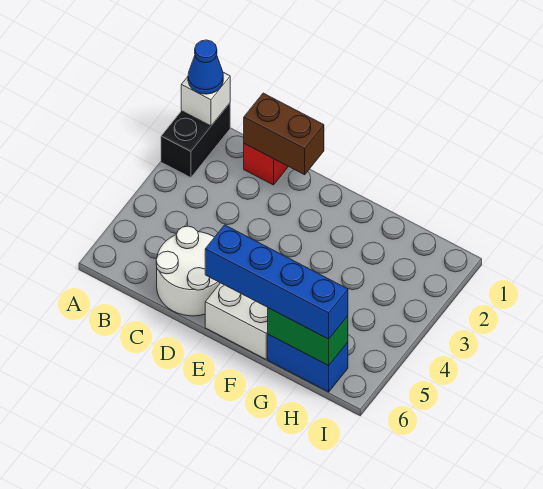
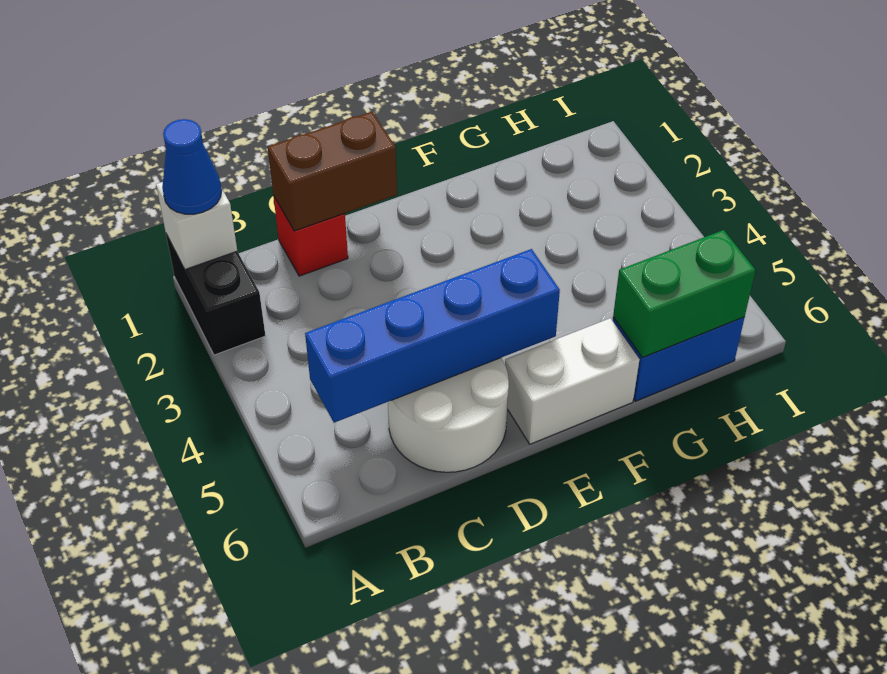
blue brick E6:H6 level 3 -> blue brick B5:E5 level 2

